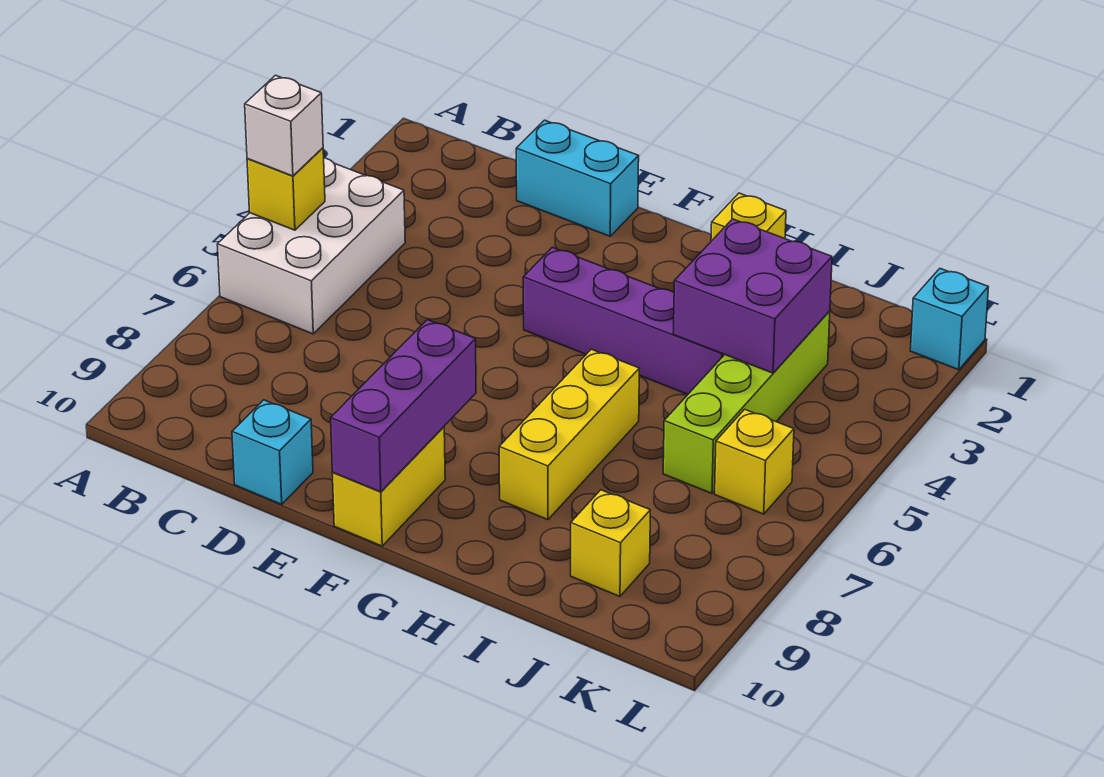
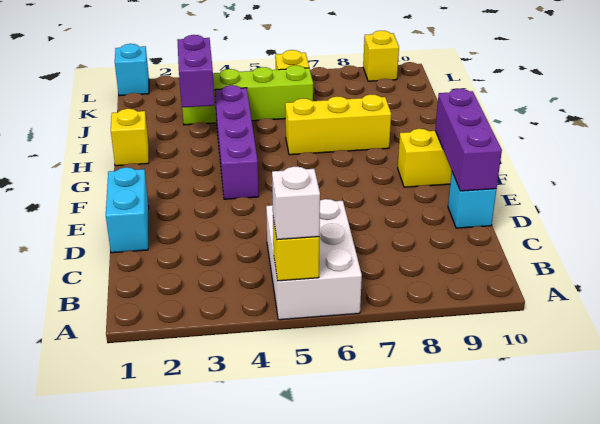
white brick A4:B6 level 1 -> white brick A5:C6 level 1
purple brick F8:F10 level 2 -> purple brick D10:F10 level 2
purple brick I3:J4 level 2 -> purple brick I3:J3 level 2
yellow brick J9 level 1 -> yellow brick L9 level 1

